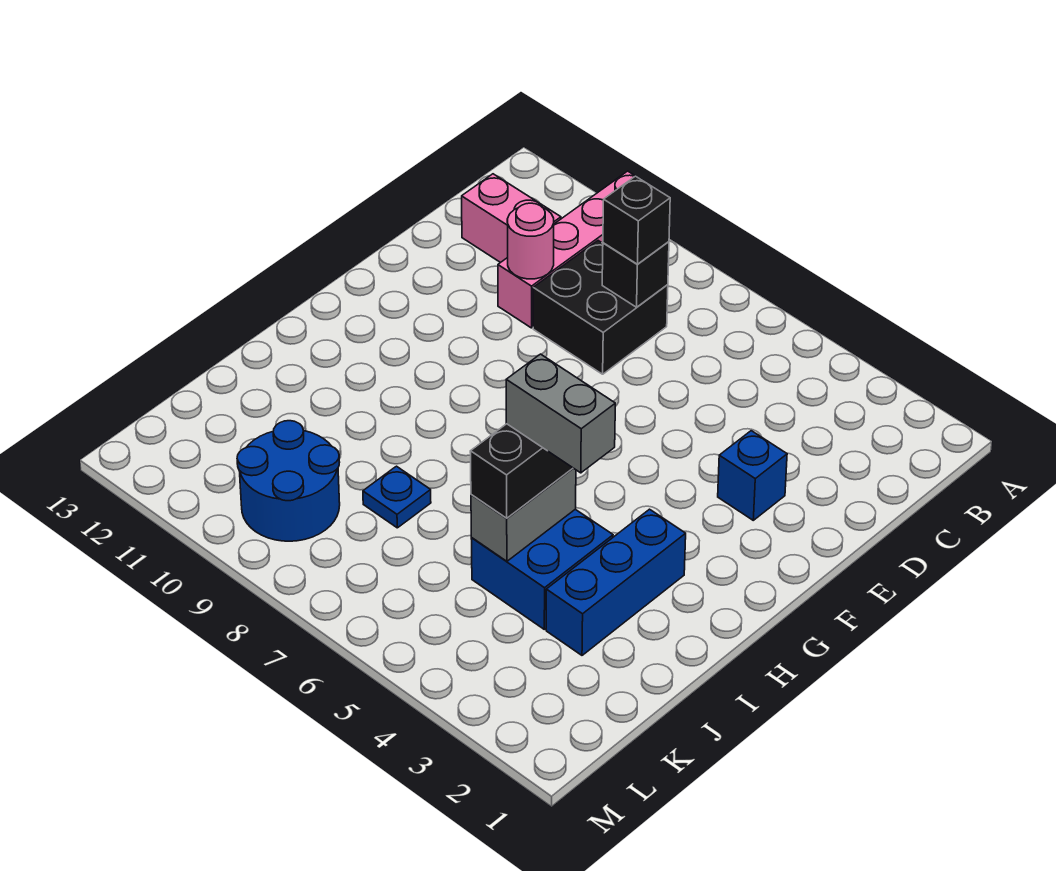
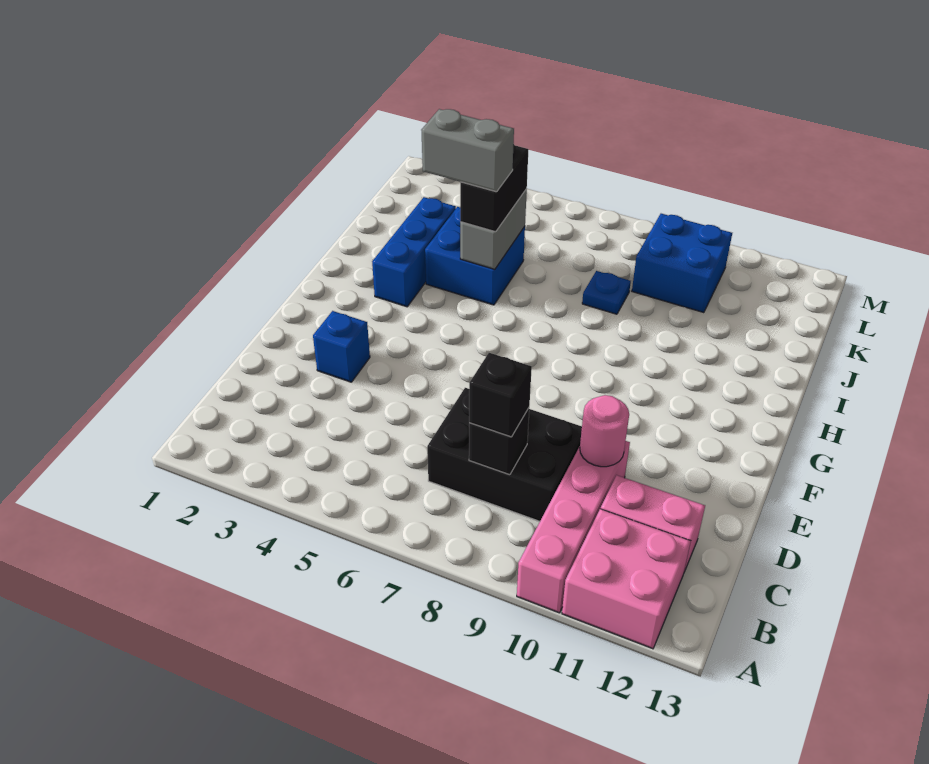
none -> pink brick A11:B12 level 1
black brick C8:D9 level 1 -> black brick C7:D9 level 1
blue round brick K9:L10 level 1 -> blue brick K9:L10 level 1

